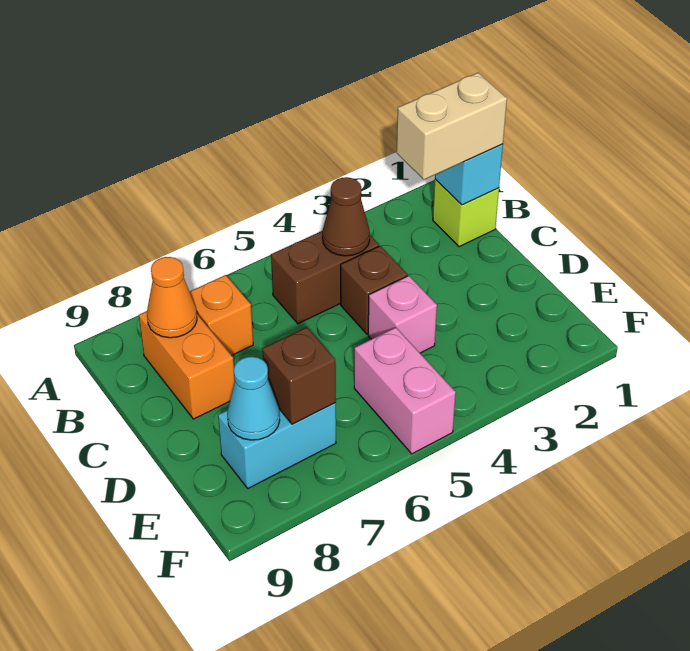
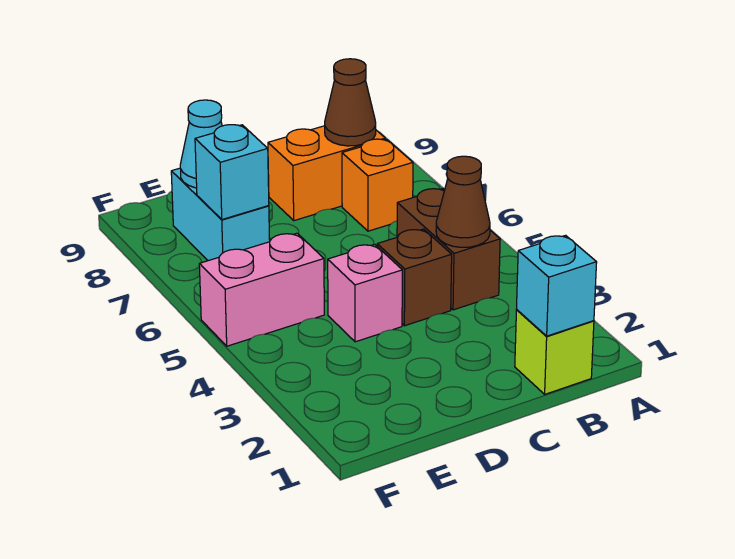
tan brick B1:B2 level 3 -> none
orange cone B8 level 2 -> brown cone B8 level 2
brown brick E7 level 2 -> cyan brick E7 level 2

